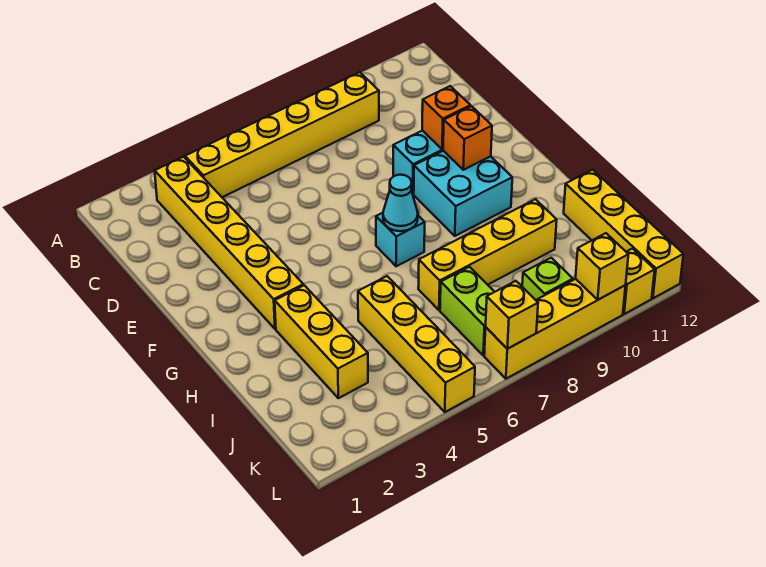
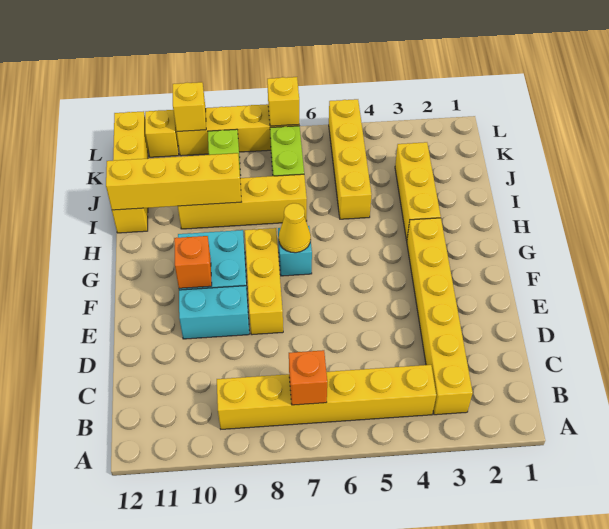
none -> yellow brick E8:G8 level 1
orange brick E10 level 2 -> orange brick B7 level 2
cyan cone G7 level 2 -> yellow cone G7 level 2
none -> yellow brick I9:I12 level 2

